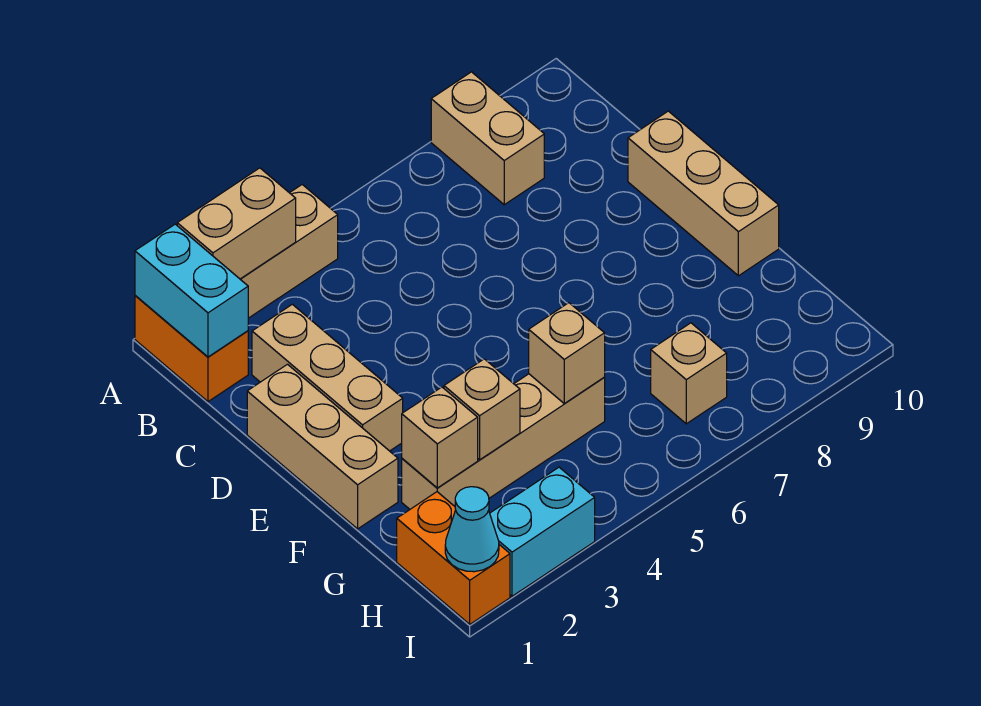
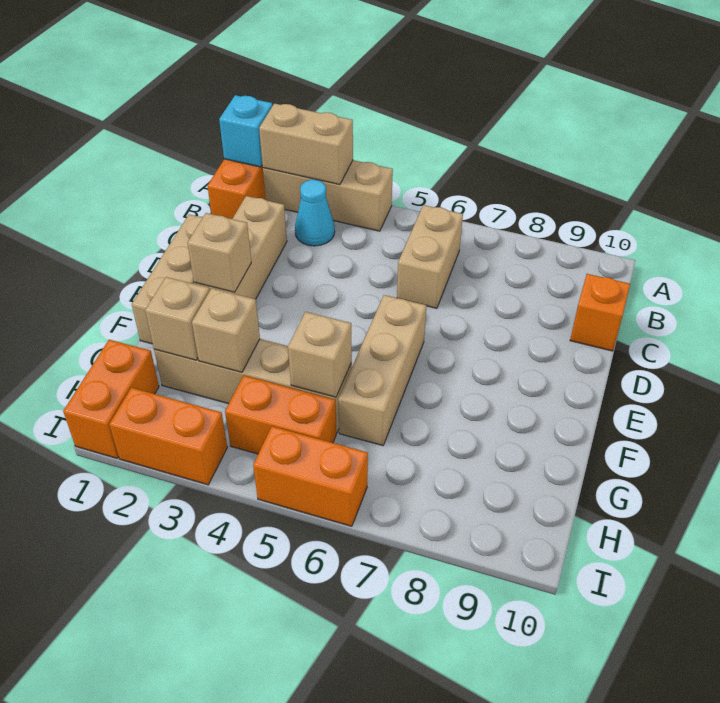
cyan brick A1:B1 level 2 -> cyan brick A1 level 2
tan brick A8:B8 level 1 -> tan brick B6:C6 level 1
none -> orange brick C10 level 1
tan brick D10:F10 level 1 -> tan brick E6:G6 level 1
none -> orange brick H4:H5 level 1
tan brick H7 level 1 -> tan brick E2 level 2
cyan cone I1 level 2 -> cyan cone B3 level 1
cyan brick I2:I3 level 1 -> orange brick I2:I3 level 1
none -> orange brick I5:I6 level 1

